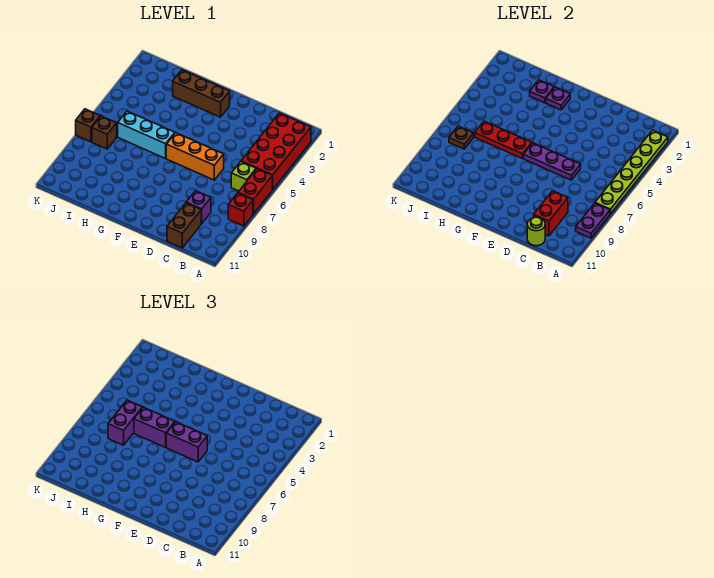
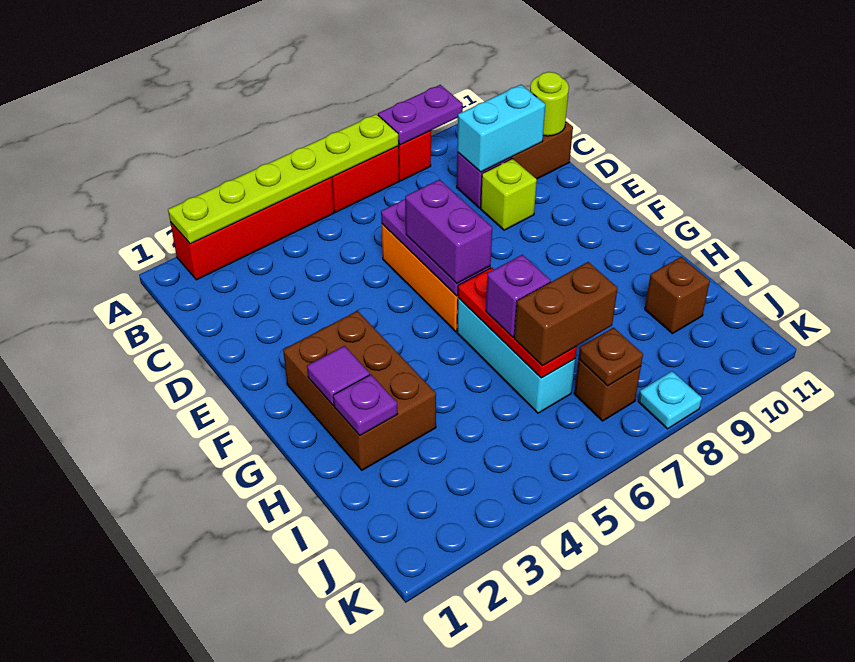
red brick A2:B5 level 1 -> red brick A2:A5 level 1
lime brick B6 level 1 -> lime brick D9 level 1
red brick C9:C10 level 2 -> cyan brick C9:C10 level 2
brown brick F2:H2 level 1 -> brown brick F2:H3 level 1
purple plate G2 level 2 -> purple tile G2 level 2
purple brick G6:H6 level 3 -> purple brick H6 level 3
purple brick I6:I7 level 3 -> brown brick I6:I7 level 3
brown brick K7 level 1 -> brown brick I10 level 1
none -> cyan plate K8 level 1

